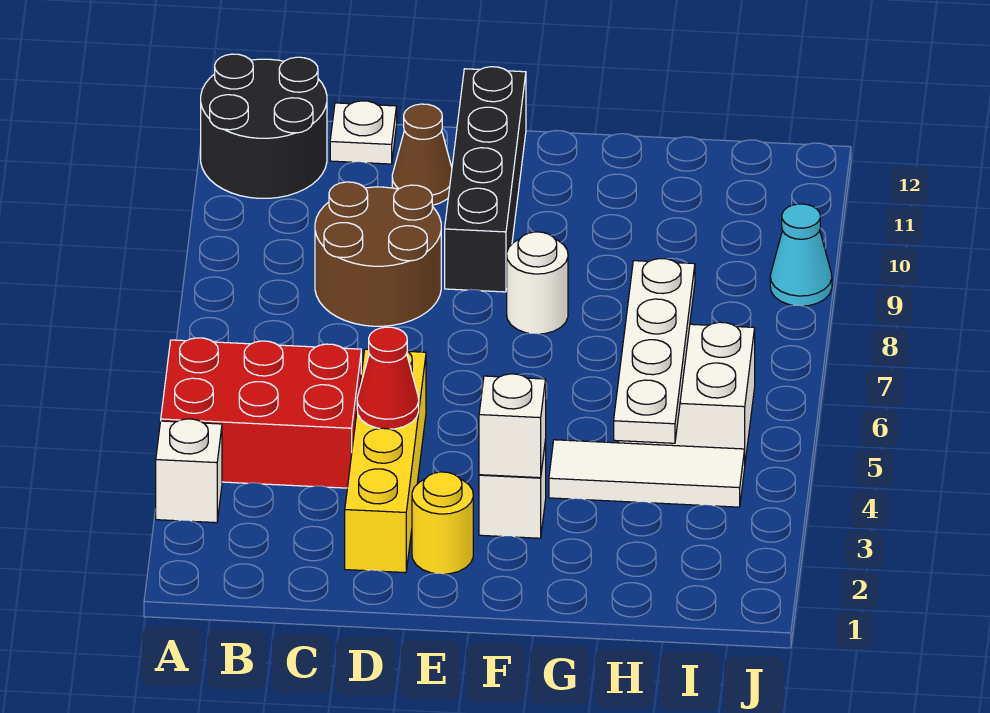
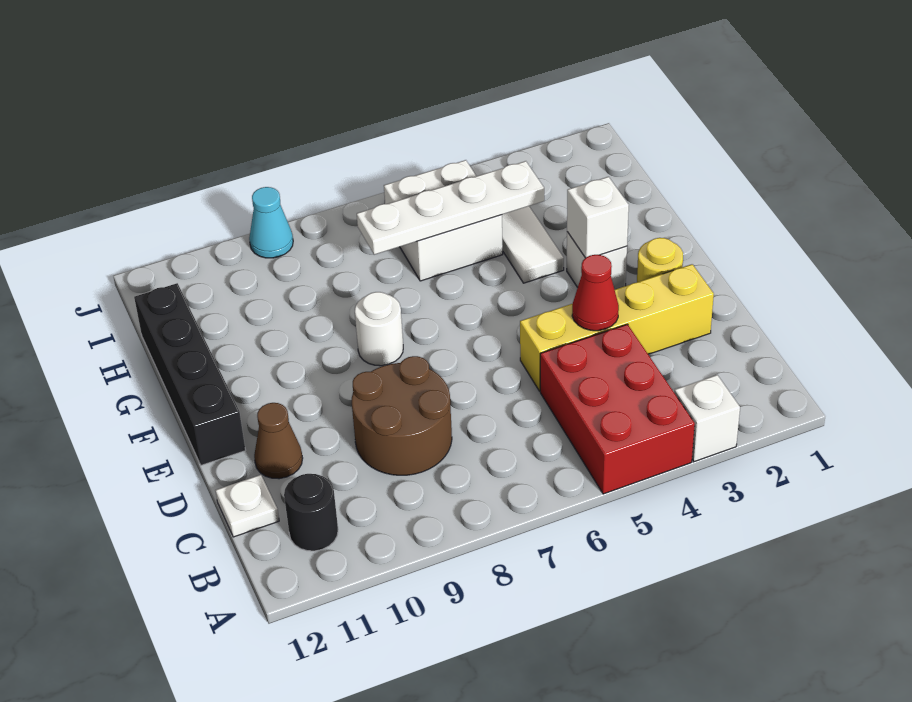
black round brick A11:B12 level 1 -> black round brick B11 level 1
black brick E9:E12 level 1 -> black brick E12:H12 level 1

